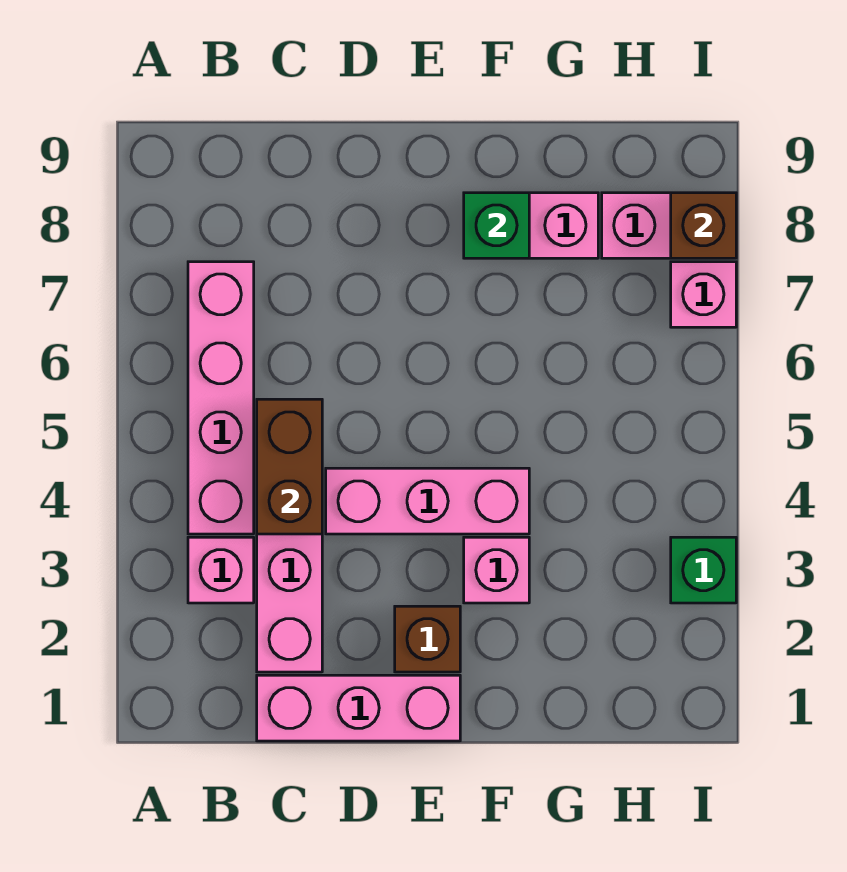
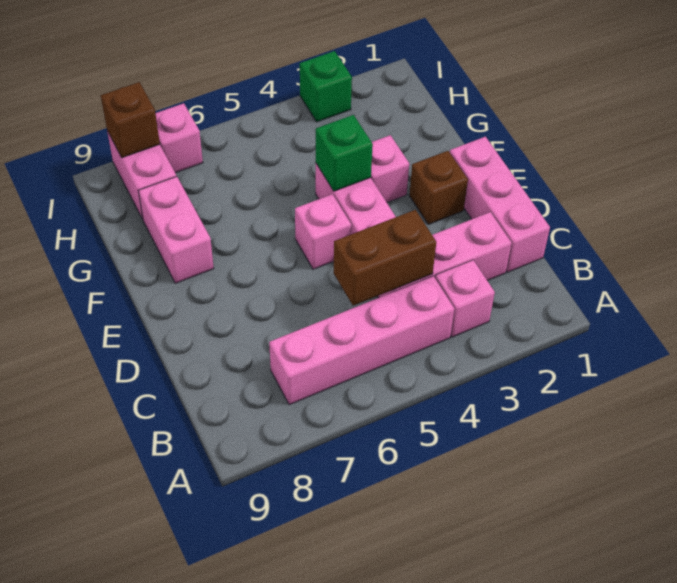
none -> pink brick E5 level 1
green brick F8 level 2 -> green brick F4 level 2

